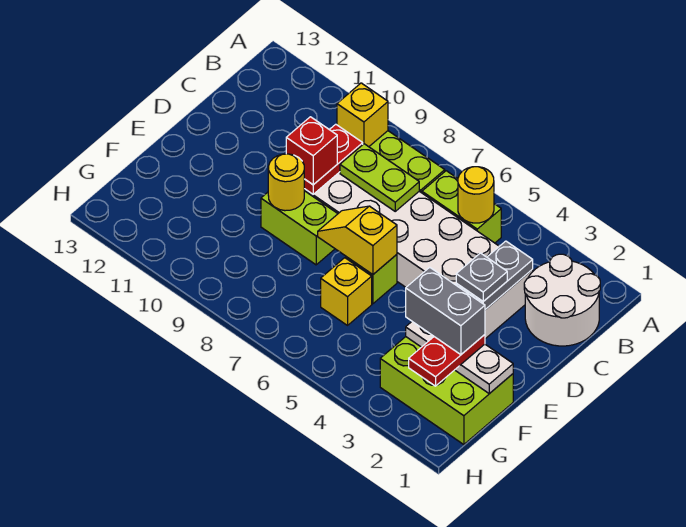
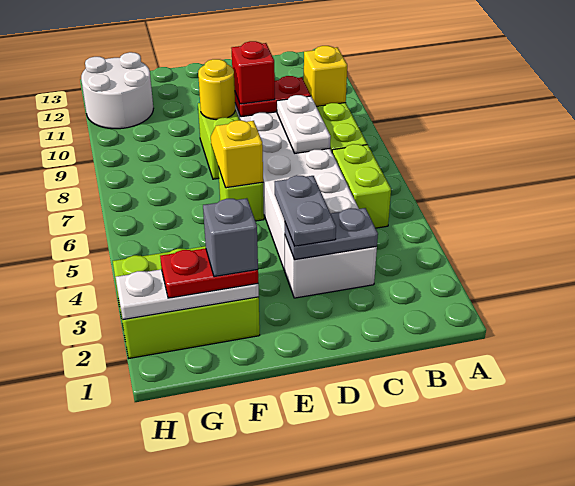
white round brick B1:C2 level 1 -> white round brick G11:H12 level 1
yellow round brick B5 level 2 -> none
lime plate C7:C8 level 2 -> white plate C7:C8 level 2
grey plate D3 level 3 -> grey plate D3:D4 level 3
lime brick F1:G3 level 1 -> lime brick F2:H3 level 1
white plate F1:F3 level 2 -> white plate F2:H2 level 2
grey brick F2:F3 level 4 -> grey brick F2 level 4
yellow brick F6 level 1 -> none

